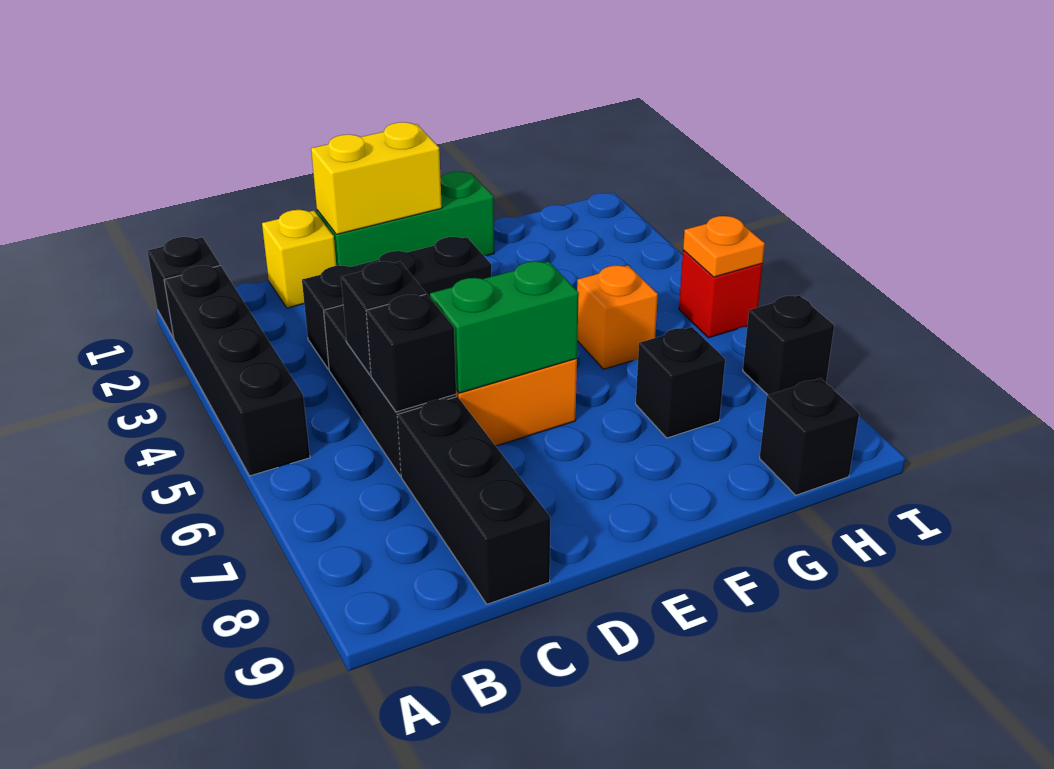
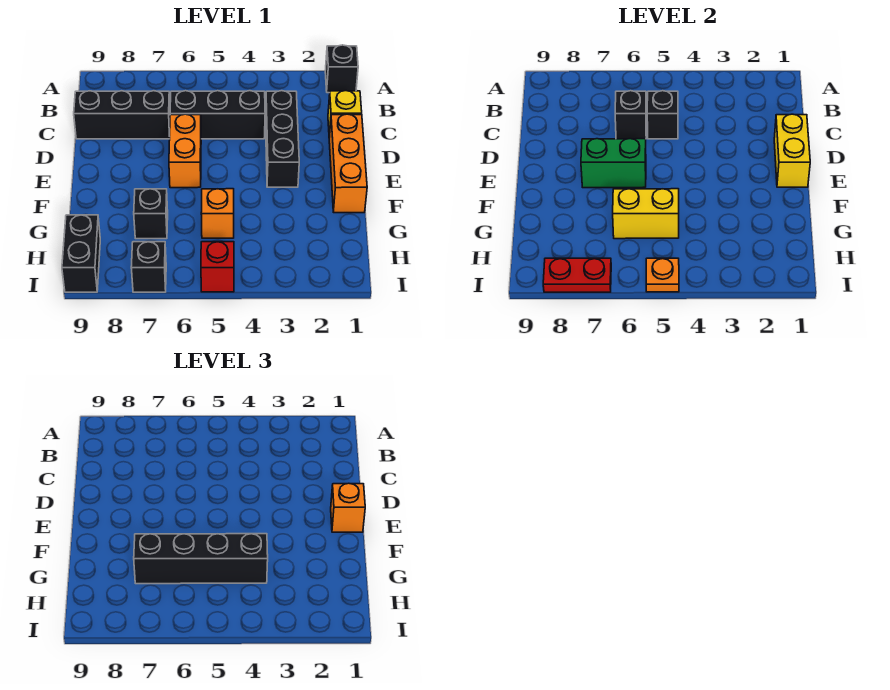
black brick A2:A5 level 1 -> black brick G4:G7 level 3
green brick D1:F1 level 1 -> orange brick D1:F1 level 1
green brick D6:E6 level 2 -> green brick E6:E7 level 2
none -> orange brick E1 level 3
none -> yellow brick G5:G6 level 2
black brick H9 level 1 -> black brick H9:I9 level 1
none -> red plate I7:I8 level 2

